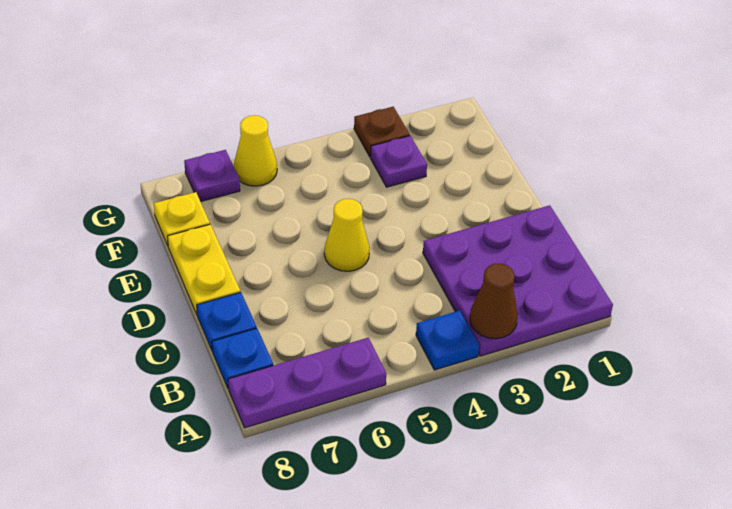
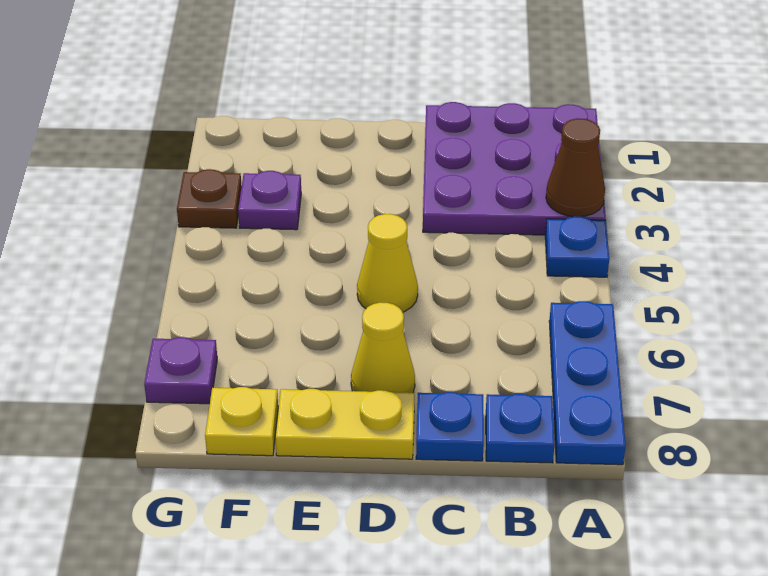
purple plate A6:A8 level 1 -> blue plate A6:A8 level 1
yellow cone G6 level 1 -> yellow cone D7 level 1

